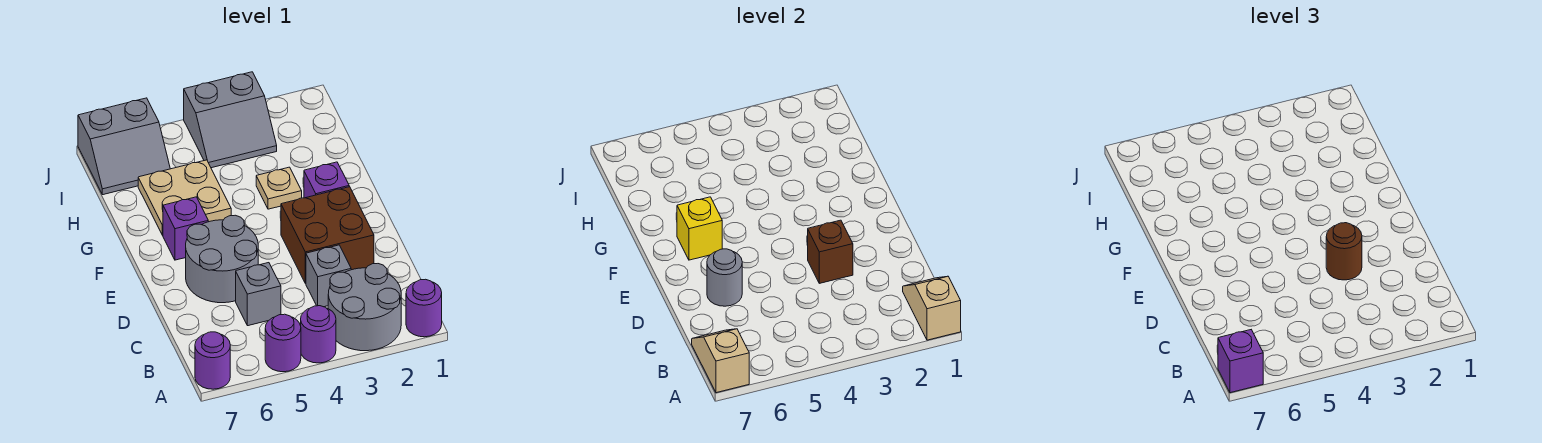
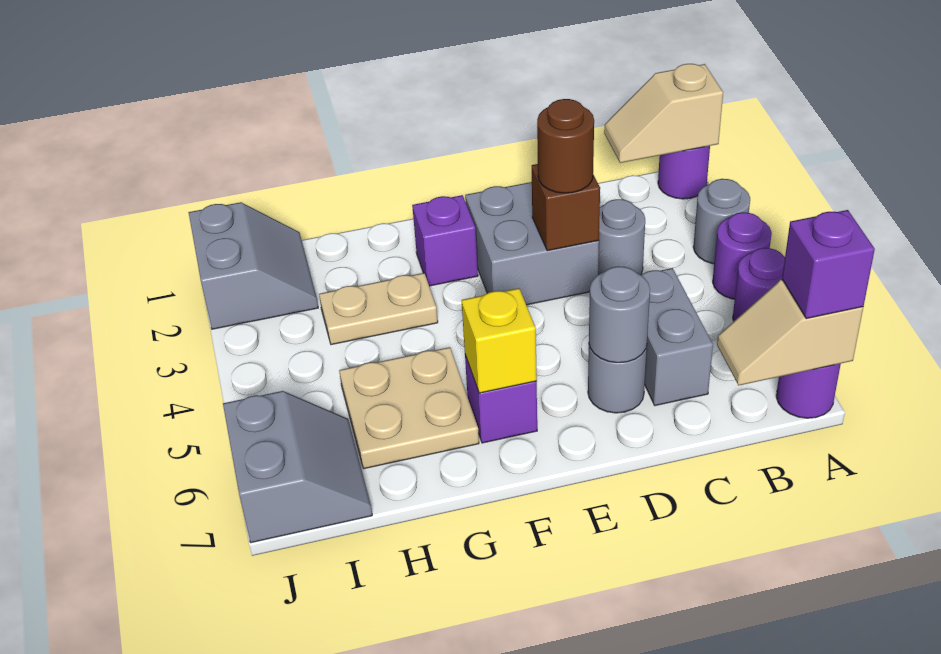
grey round brick A2:B3 level 1 -> grey round brick A3 level 1
grey brick C3 level 1 -> grey round brick C3 level 1
grey brick C5 level 1 -> grey brick C5:C6 level 1
brown brick D2:E3 level 1 -> grey brick D2:E3 level 1
grey round brick D5:E6 level 1 -> grey round brick D6 level 1
tan plate G3 level 1 -> tan plate G3:H3 level 1
grey slope I3:J4 level 1 top J -> grey slope I1:J2 level 1 top J

